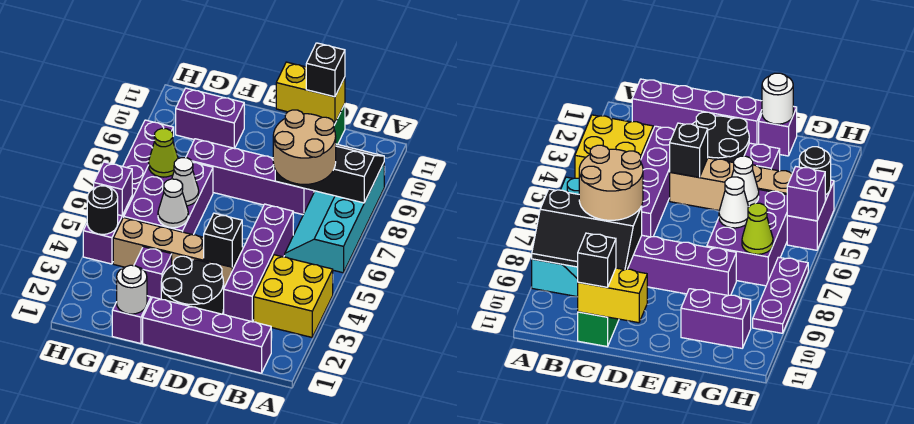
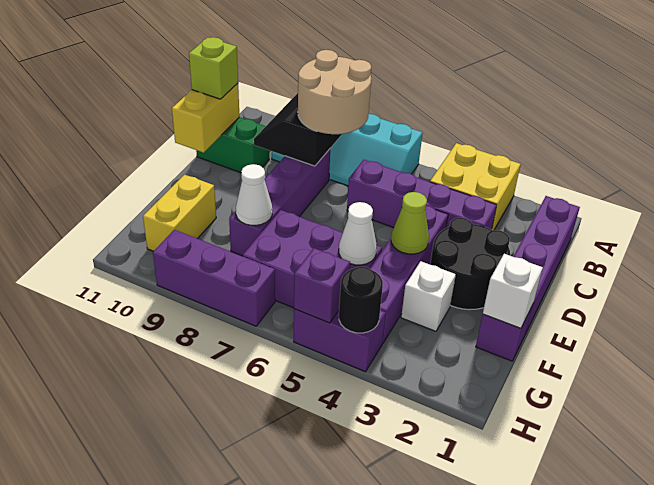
black brick C11 level 3 -> lime brick C11 level 3
tan brick D4:G4 level 1 -> purple brick D4:G4 level 1
black brick D4 level 2 -> none
white round brick F1 level 2 -> white brick F1 level 2
purple brick F3 level 1 -> white brick F3 level 1
white cone F6 level 2 -> white cone F8 level 2
purple brick F10:G10 level 1 -> yellow brick F10:G10 level 1
lime cone G7 level 2 -> lime cone E4 level 2
purple plate H7:H9 level 1 -> purple brick H7:H9 level 1

